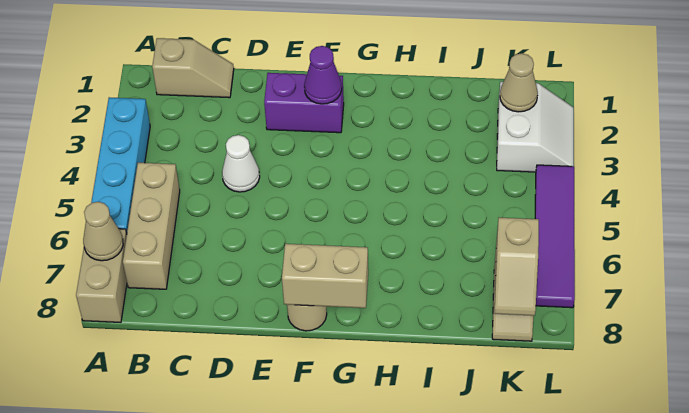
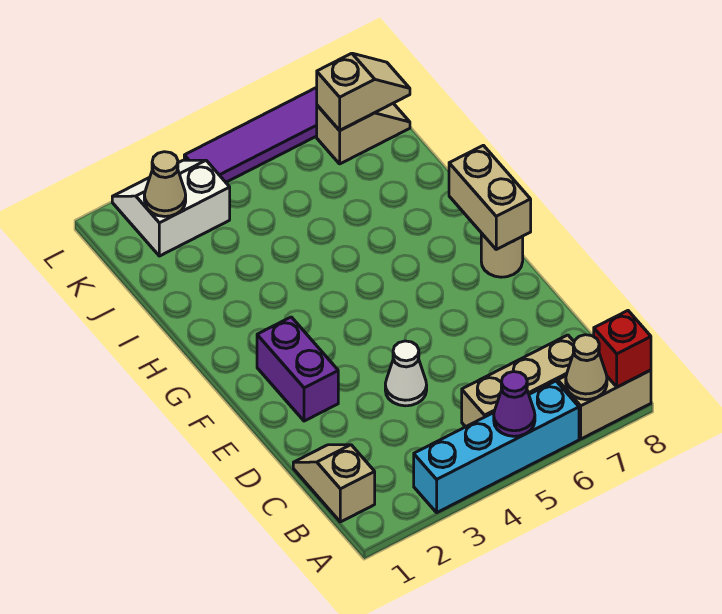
none -> red brick A8 level 2
purple cone F2 level 2 -> purple cone A5 level 2

